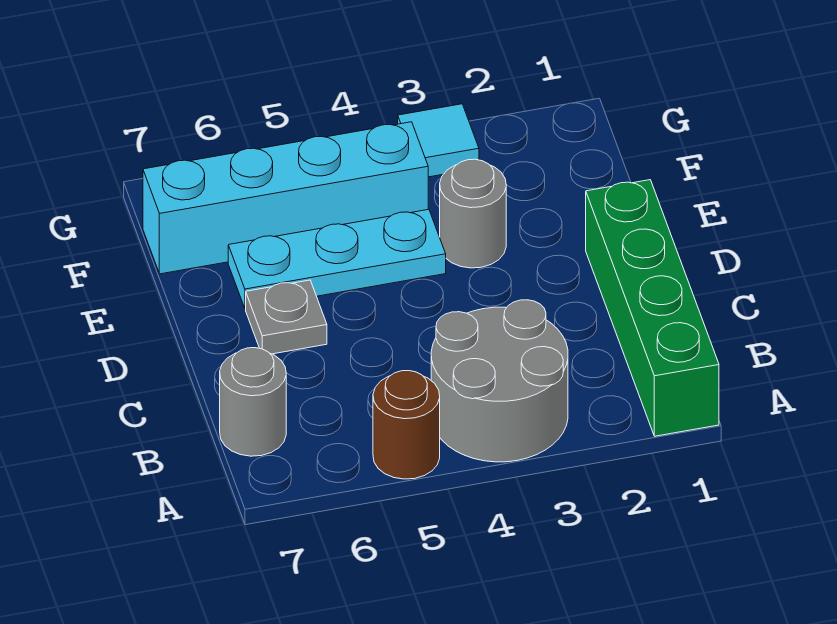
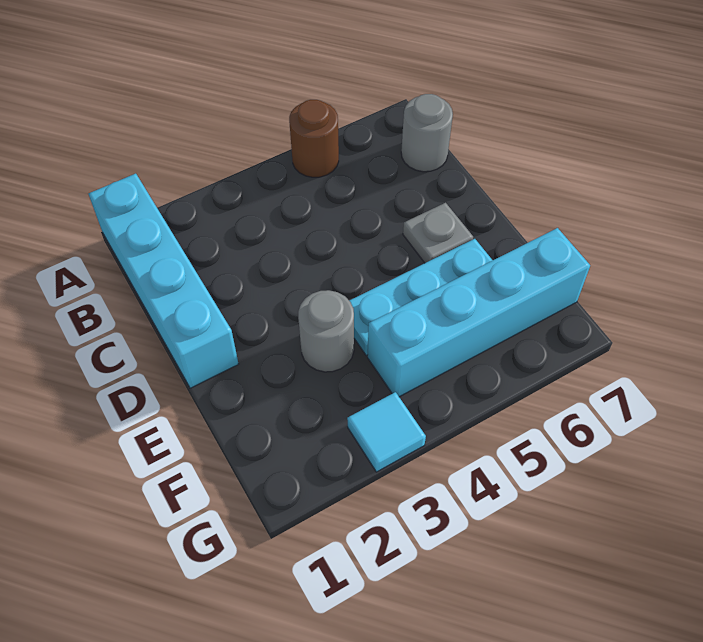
green brick A1:D1 level 1 -> cyan brick A1:D1 level 1
grey round brick A3:B4 level 1 -> none

